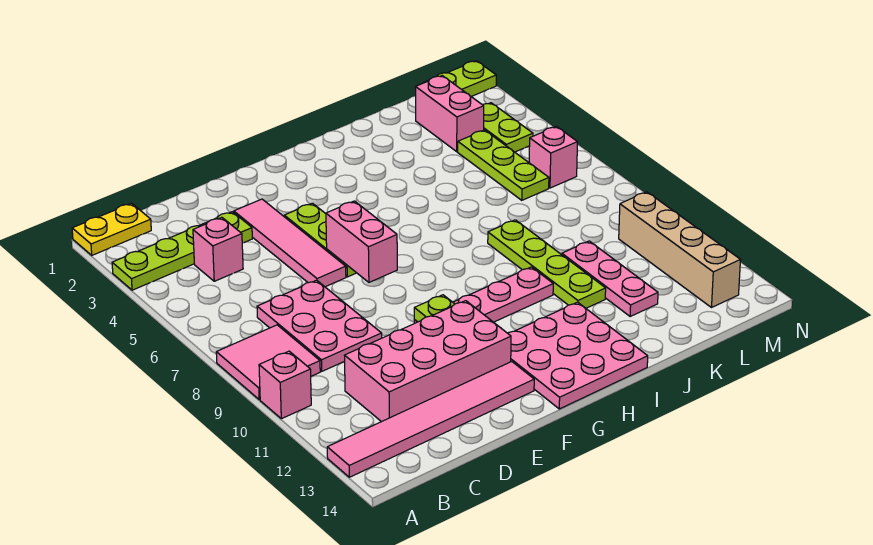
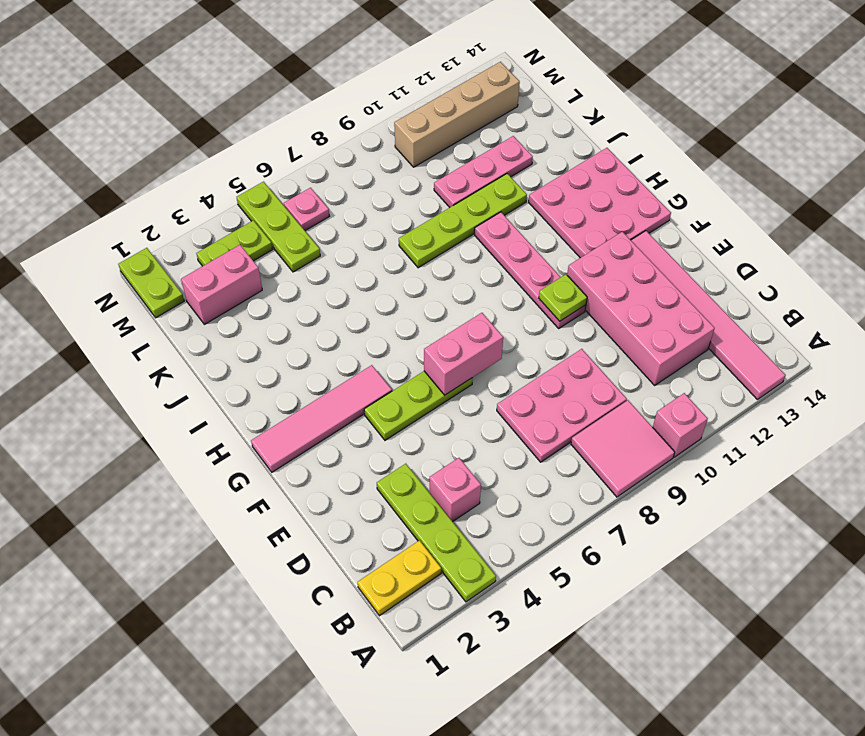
yellow plate A1:B1 level 1 -> yellow plate B1:B2 level 1
pink tile E3:E6 level 1 -> pink tile G1:G4 level 1
lime plate L4:L6 level 1 -> lime plate L5:N5 level 1
pink brick M6 level 1 -> pink plate M6 level 1

